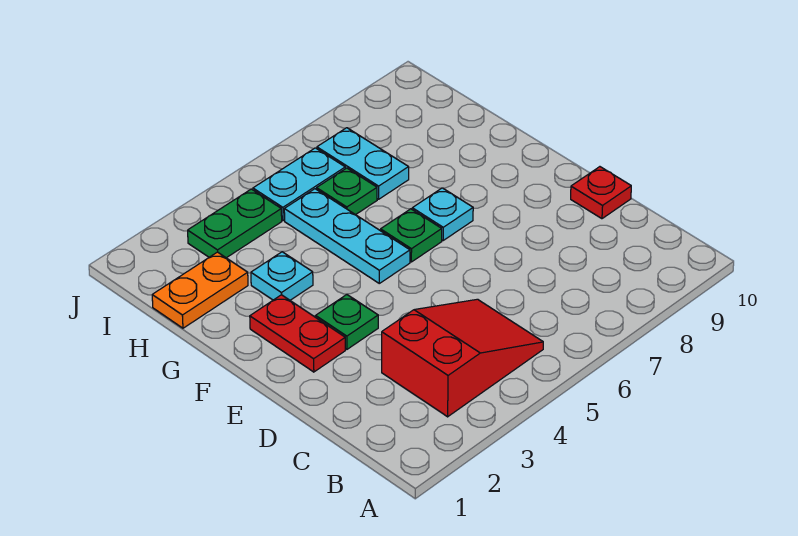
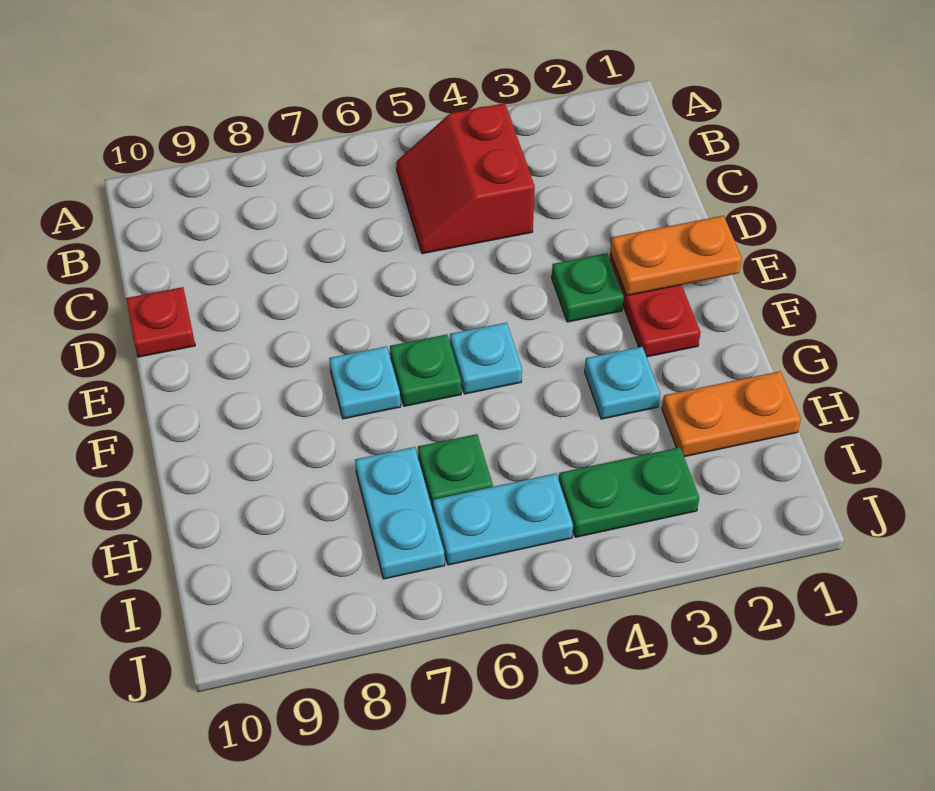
red slope B3:C5 level 1 top 3 -> red slope B4:C5 level 1 top 4
none -> orange plate E1:E2 level 2
cyan plate F5:H5 level 1 -> cyan plate F5 level 1

